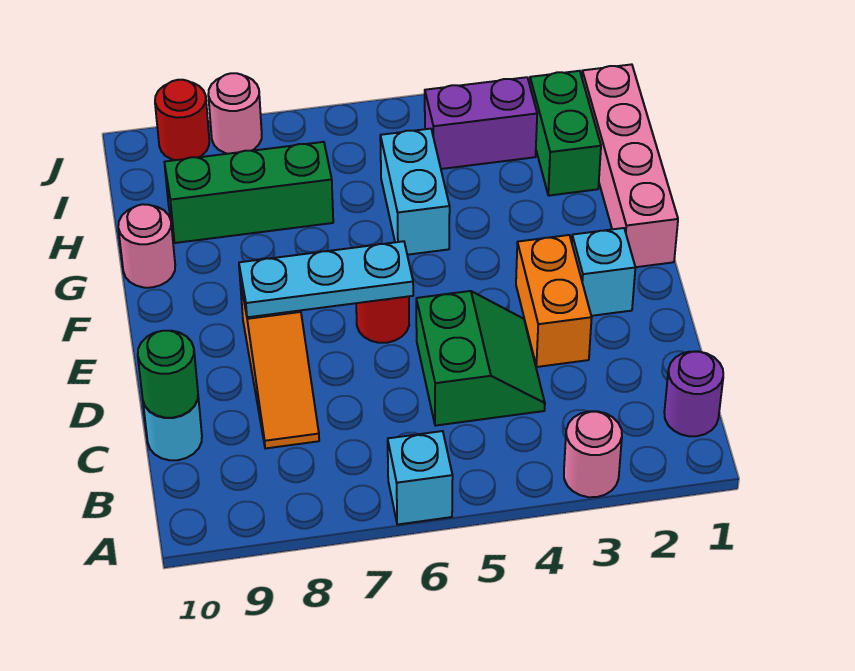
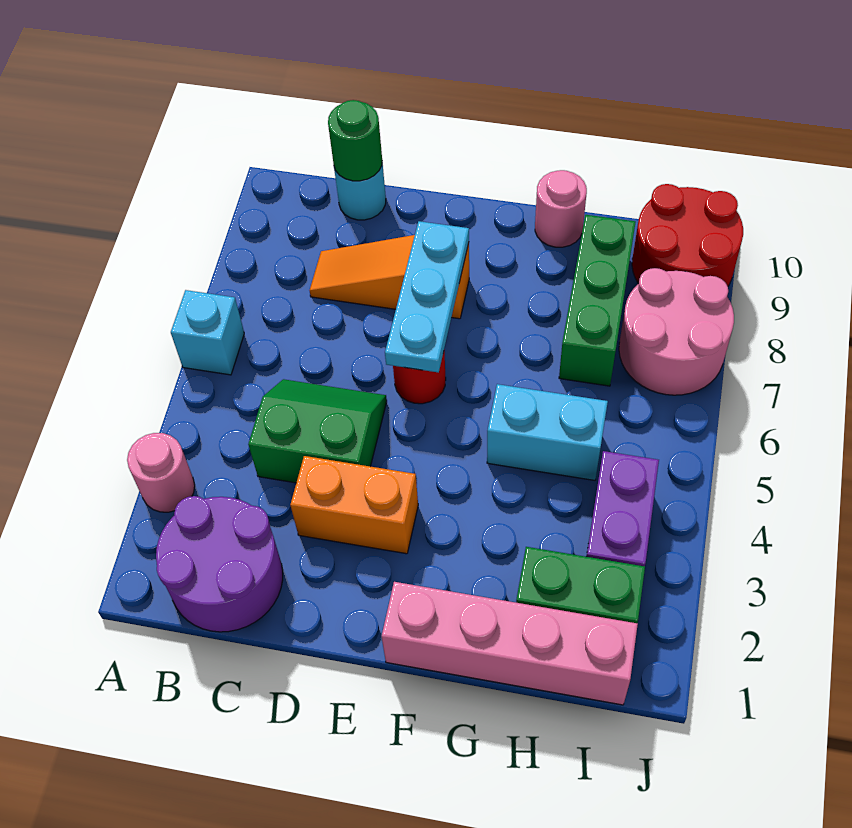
purple round brick B1 level 1 -> purple round brick B1:C2 level 1
green slope C4:D5 level 1 top 5 -> green slope C4:D5 level 1 top 4
cyan brick E2 level 1 -> none
pink round brick J8 level 1 -> pink round brick I7:J8 level 1
red round brick J9 level 1 -> red round brick I9:J10 level 1

